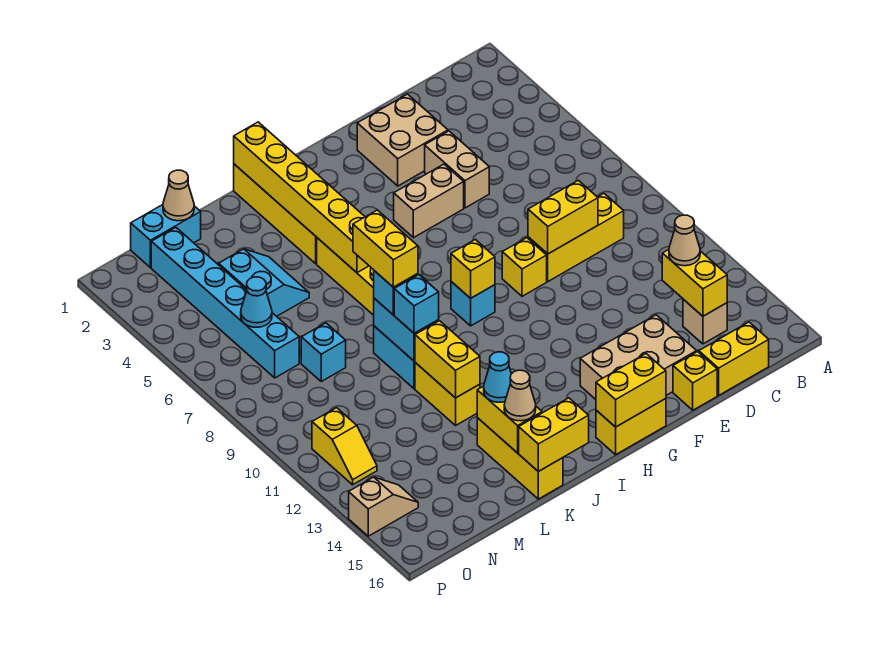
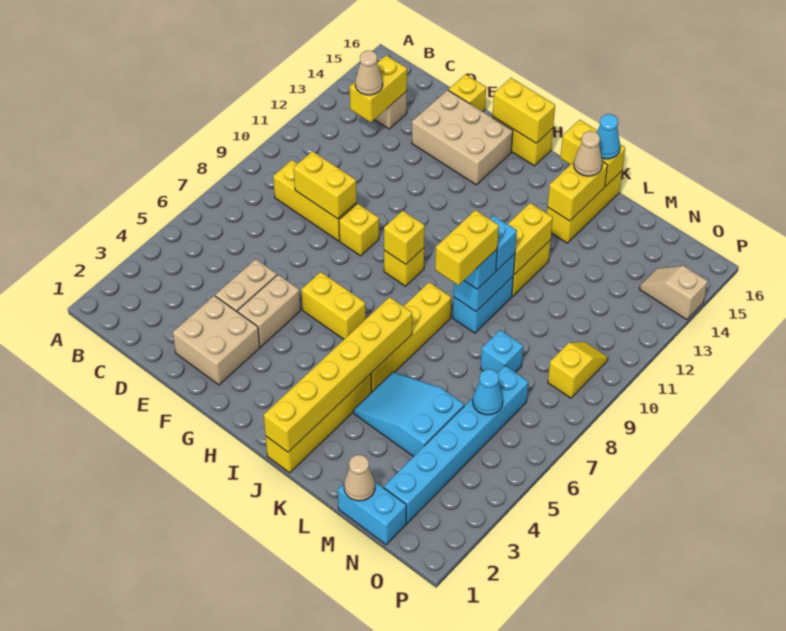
yellow brick C16:D16 level 1 -> yellow brick G6:H6 level 1
tan brick F5:G5 level 1 -> tan brick F4:F5 level 1
cyan brick H9 level 1 -> yellow brick H9 level 1
cyan cone K14 level 3 -> cyan cone K16 level 3
cyan slope L4:M5 level 1 top M -> cyan slope K4:M5 level 1 top M
yellow slope O11:O12 level 1 top 11 -> yellow slope O9:O10 level 1 top 9

